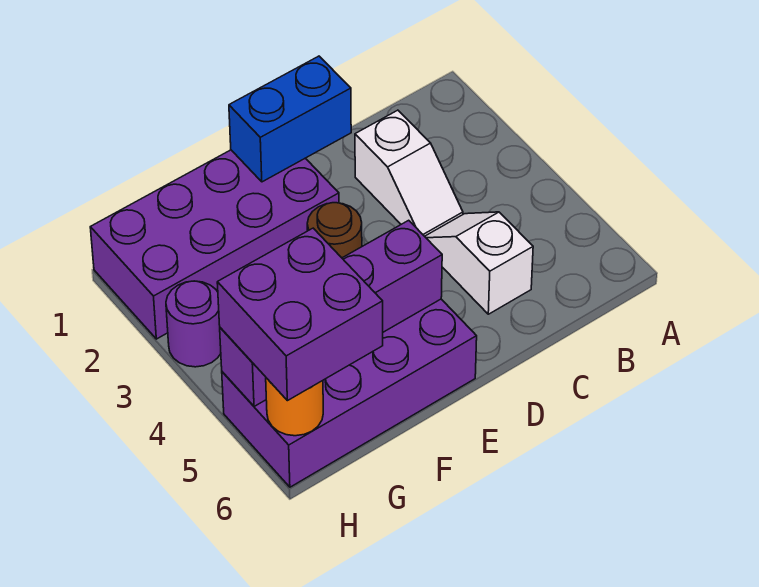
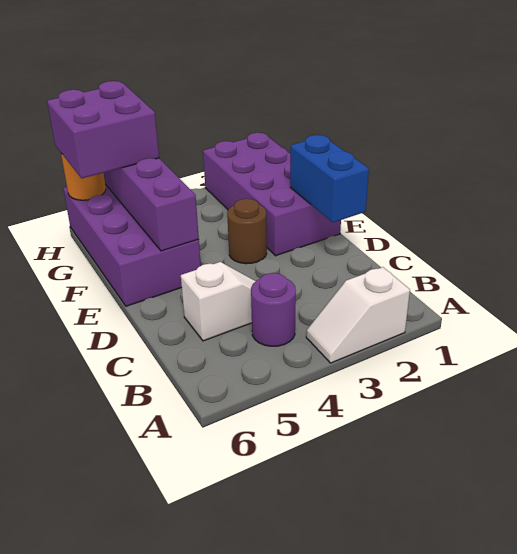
white slope C2:C3 level 1 top 2 -> white slope A2:A3 level 1 top 2
purple round brick H3 level 1 -> purple round brick B4 level 1

